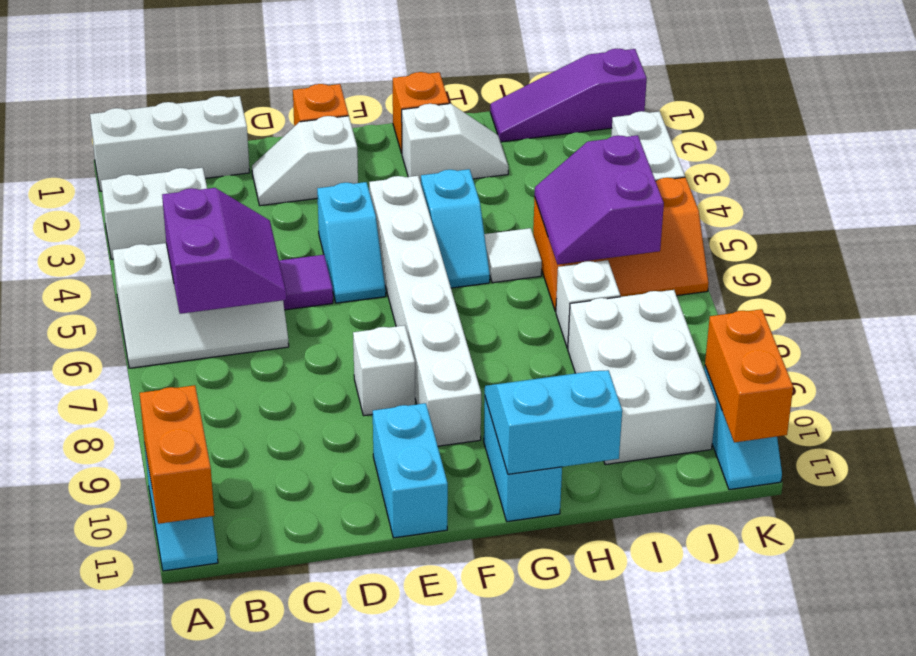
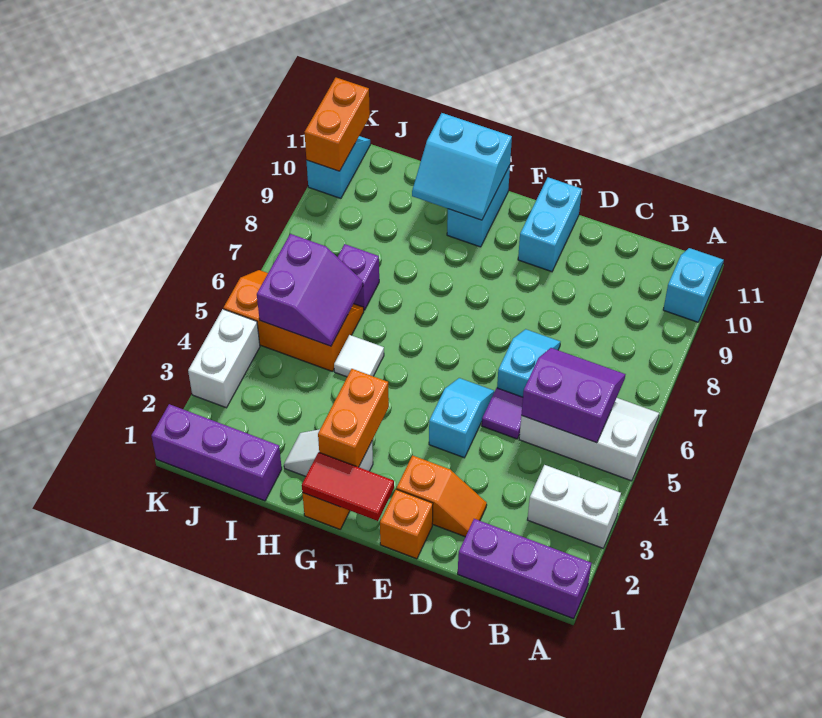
white brick A1:C1 level 1 -> purple brick A1:C1 level 1
orange brick A10:A11 level 2 -> orange brick G2:G3 level 2
purple slope B5:C6 level 2 top B -> purple slope B5:C6 level 2 top 5
white slope D2:E2 level 1 top E -> orange slope D2:E2 level 1 top E
white brick E8 level 1 -> none
none -> red tile F1:G1 level 2
white brick F4:F9 level 1 -> none
cyan slope G4:G5 level 1 top 4 -> cyan slope D6:D7 level 1 top 6
purple slope I1:K1 level 1 top K -> purple brick I1:K1 level 1
white brick I7 level 1 -> purple brick I7 level 1
white brick I8:J10 level 1 -> none

